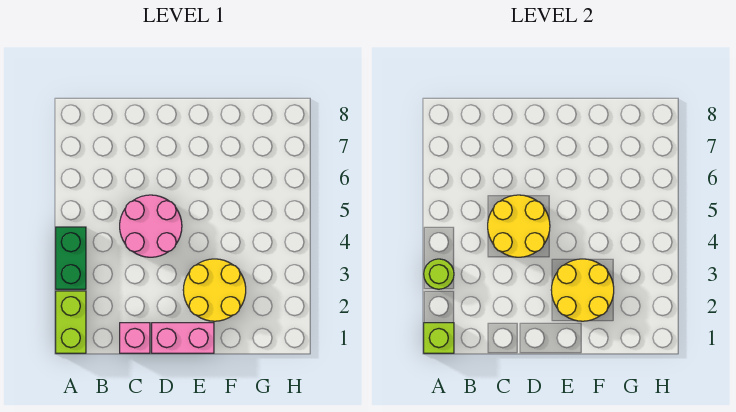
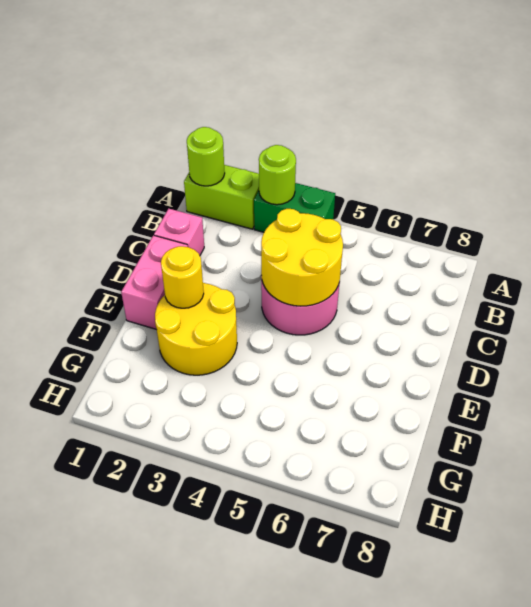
lime brick A1 level 2 -> lime round brick A1 level 2
yellow round brick E2:F3 level 2 -> yellow round brick E2 level 2

